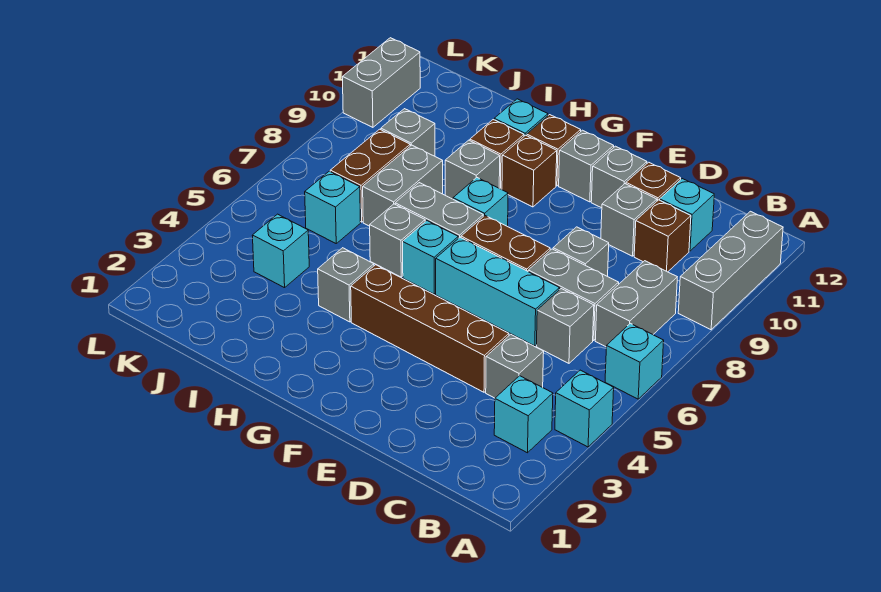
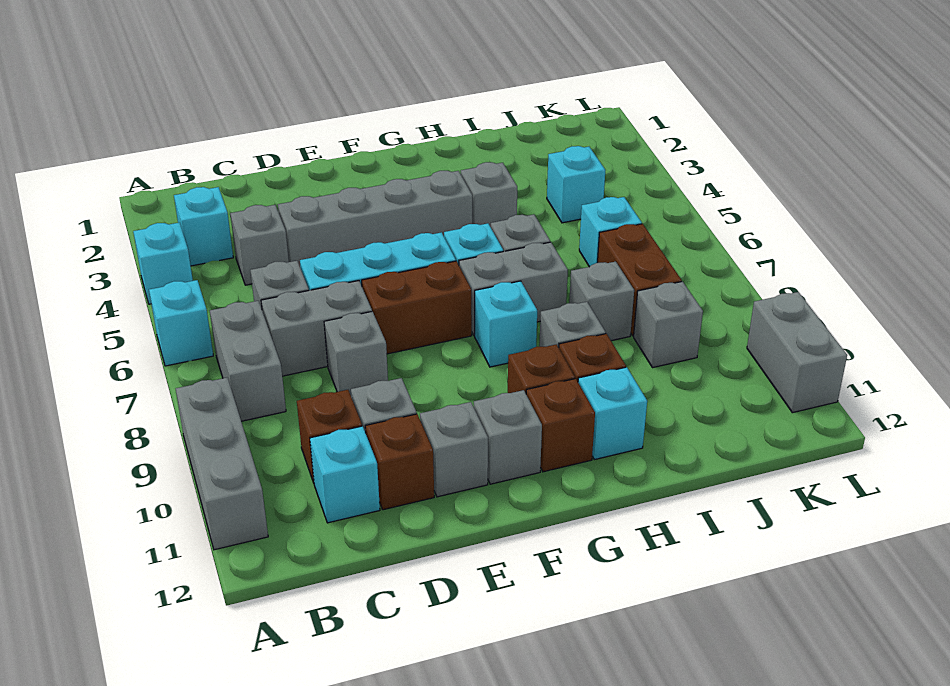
brown brick D4:G4 level 1 -> grey brick D4:G4 level 1
grey brick I7:I8 level 1 -> grey brick I8 level 1

